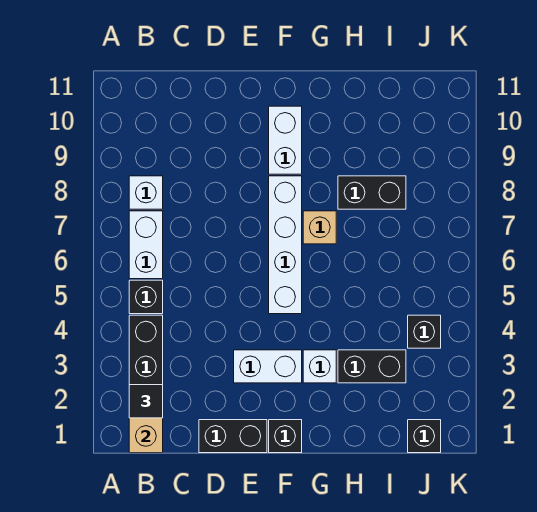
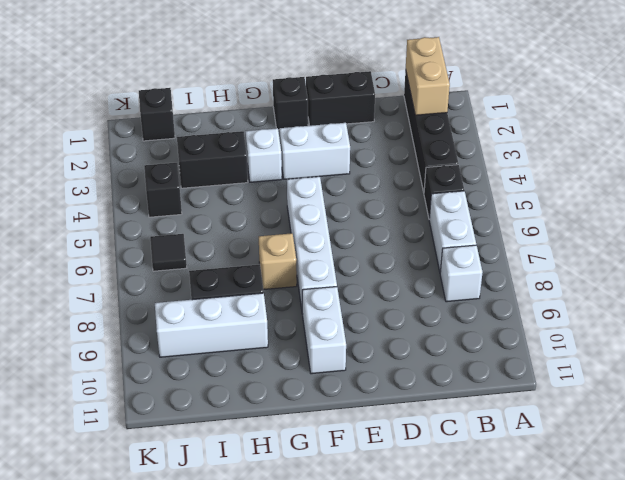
black tile B2 level 3 -> black tile J6 level 1
none -> white brick H9:J9 level 1

